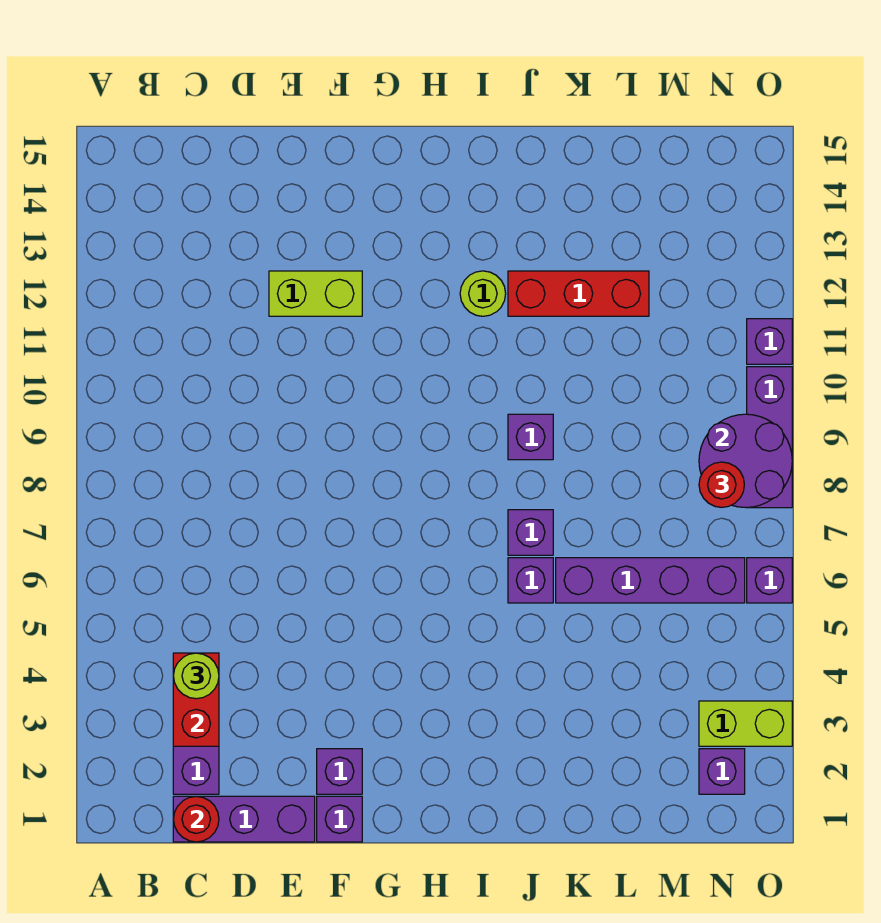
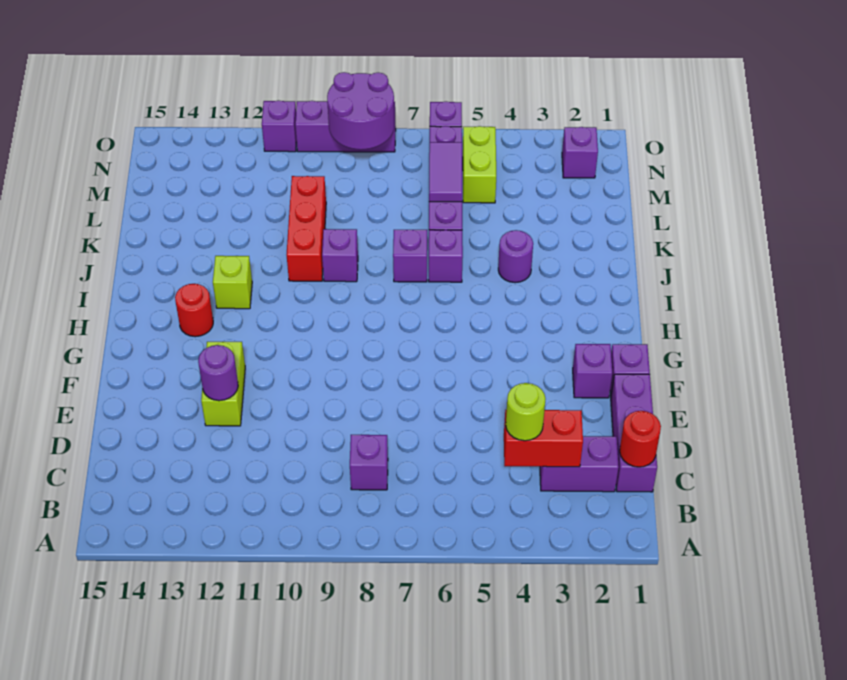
none -> purple brick C8 level 1
none -> purple round brick E12 level 2
lime round brick I12 level 1 -> lime brick I12 level 1
none -> purple round brick J4 level 1
red brick J12:L12 level 1 -> red brick J10:L10 level 1
none -> purple tile L6:M6 level 2
lime brick N3:O3 level 1 -> lime brick M5:N5 level 1
red round brick N8 level 3 -> red round brick H13 level 1

